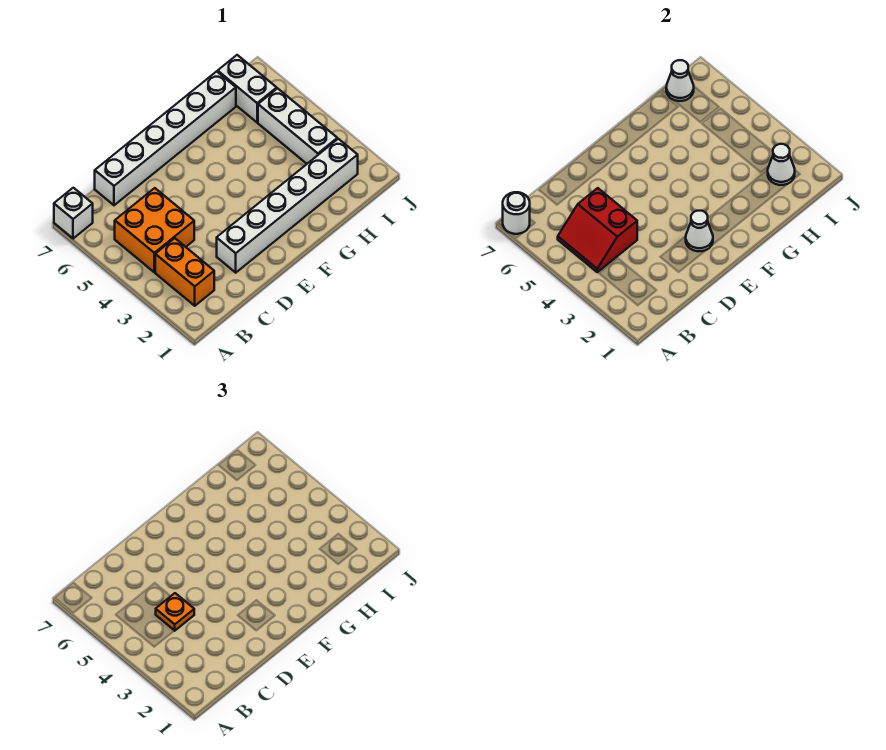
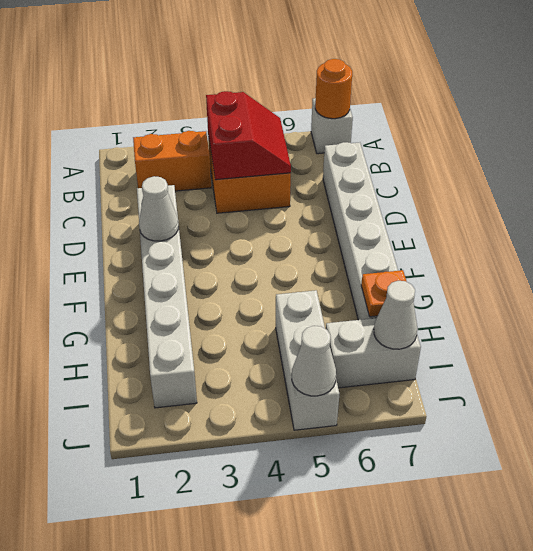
white round brick A7 level 2 -> orange round brick A7 level 2
red slope B4:C5 level 2 top C -> red slope B4:C5 level 2 top 4
orange plate C4 level 3 -> orange plate H7 level 2
white cone I2 level 2 -> white cone J5 level 2
white brick I3:I5 level 1 -> white brick H5:J5 level 1

